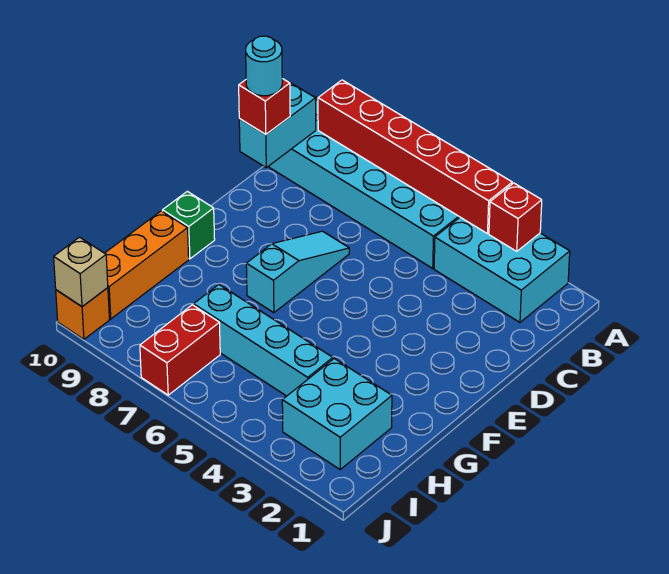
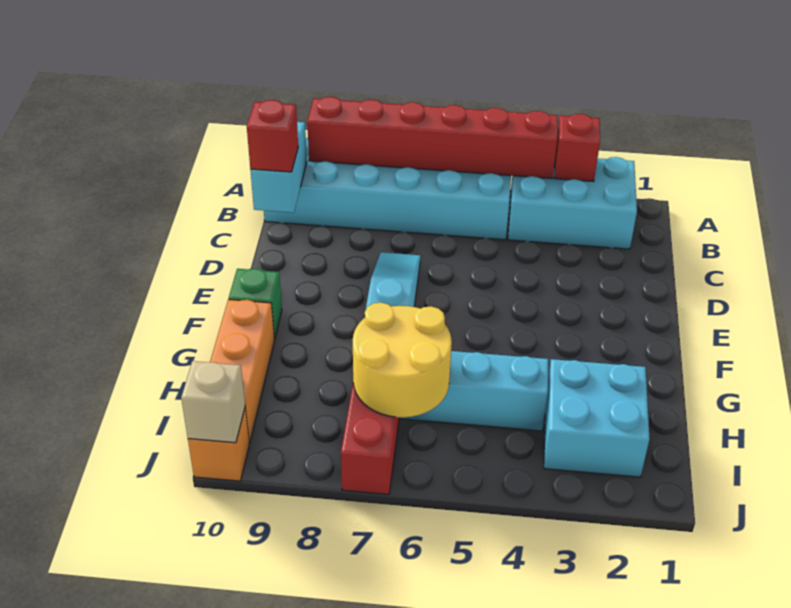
cyan round brick C10 level 4 -> none
none -> yellow round brick H6:I7 level 2

